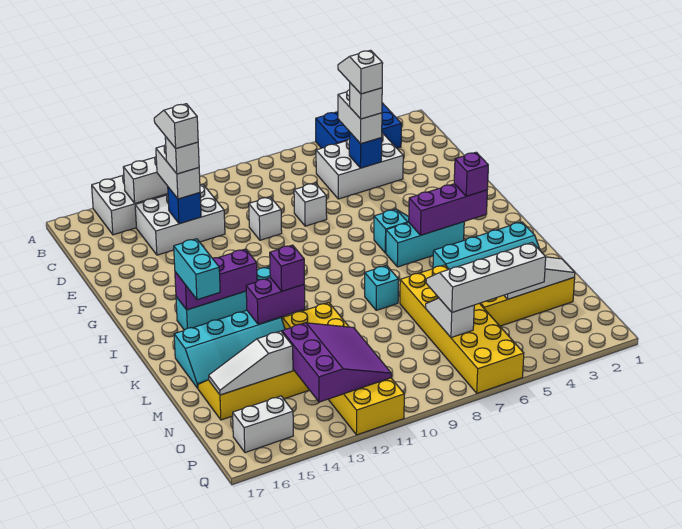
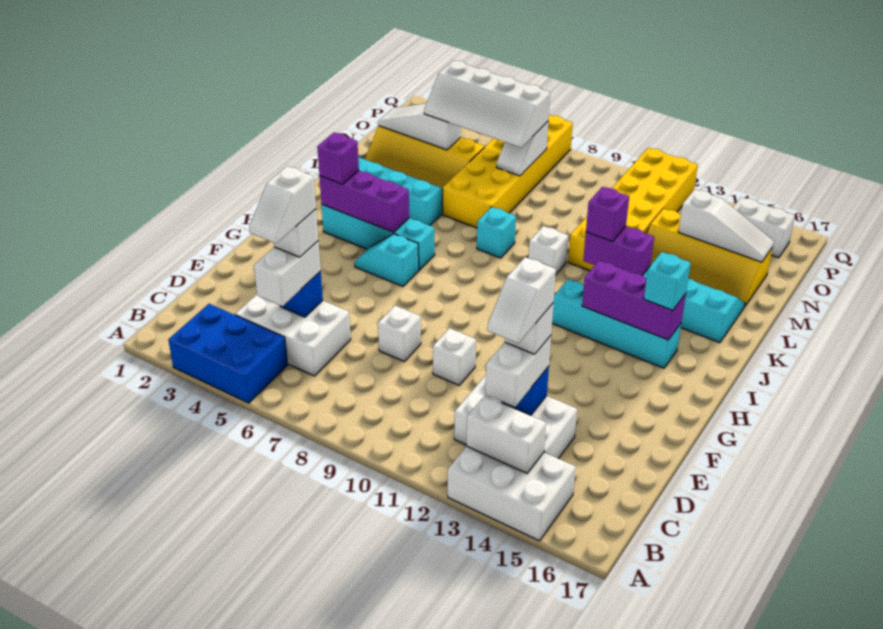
cyan brick I4:I6 level 1 -> cyan brick I3:I6 level 1
cyan brick I15:J15 level 3 -> cyan brick I15 level 3
none -> white brick K10 level 1
purple slope N11:P13 level 2 top 13 -> none

